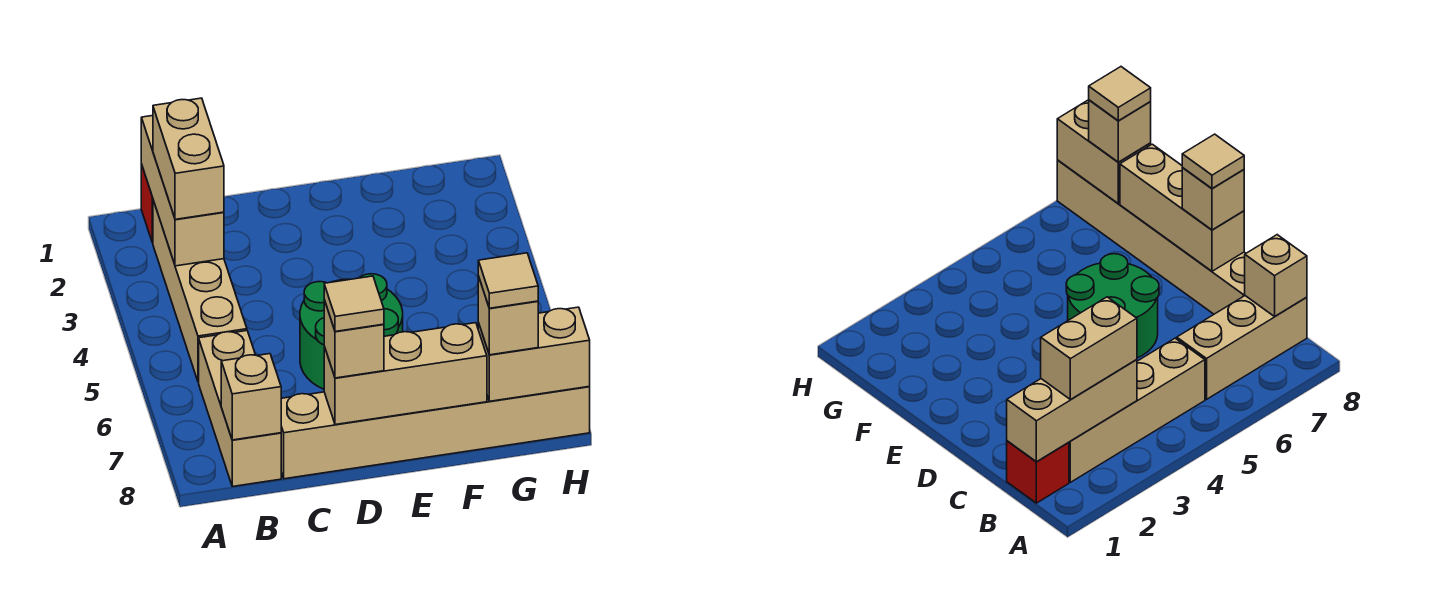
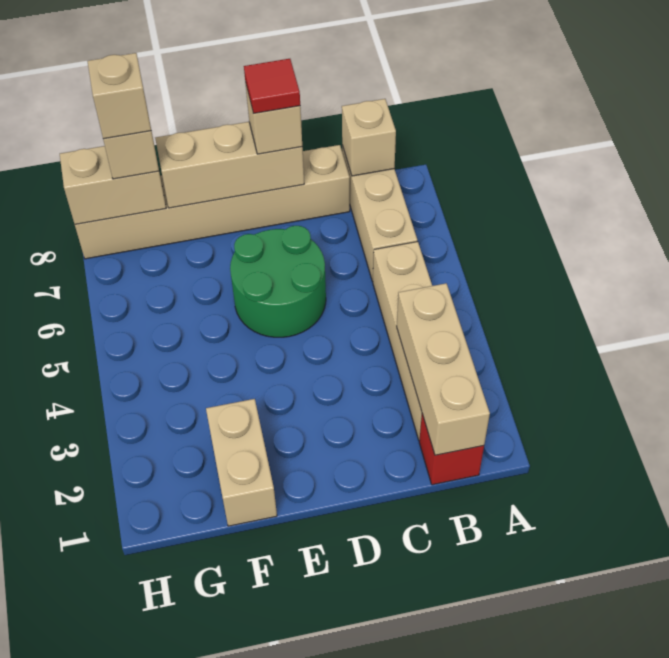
tan brick B2:B3 level 3 -> tan brick F1:F2 level 1
tan tile D8 level 4 -> red tile D8 level 4
tan tile G8 level 4 -> tan brick G8 level 4

